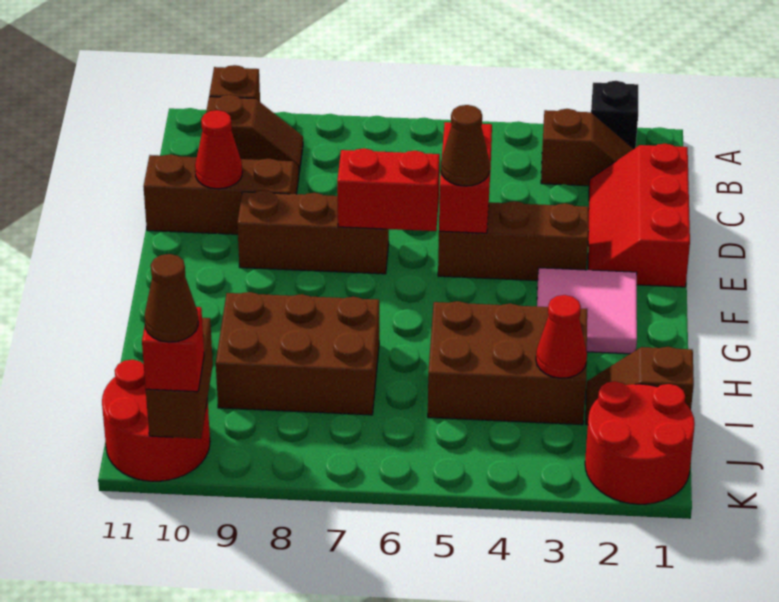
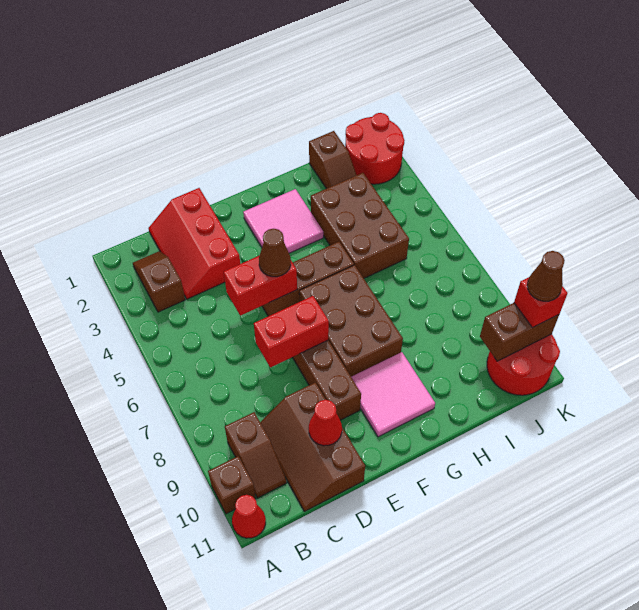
black brick A2 level 1 -> none
brown slope B9:B10 level 1 top 10 -> brown slope B9:B10 level 1 top 9
red slope C1:E2 level 1 top 1 -> red slope C1:D3 level 1 top D
brown brick E3:E5 level 1 -> brown brick E5:G5 level 1
red brick E6:E7 level 2 -> red brick D7:E7 level 2
none -> pink tile F9:G10 level 1
brown brick H7:I9 level 1 -> brown brick F6:G8 level 1
red cone I3 level 2 -> red cone A11 level 1

